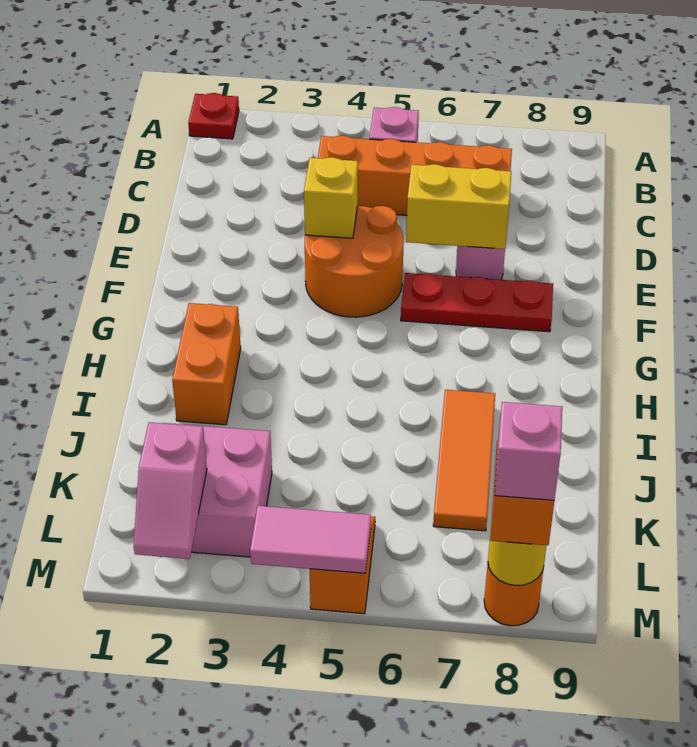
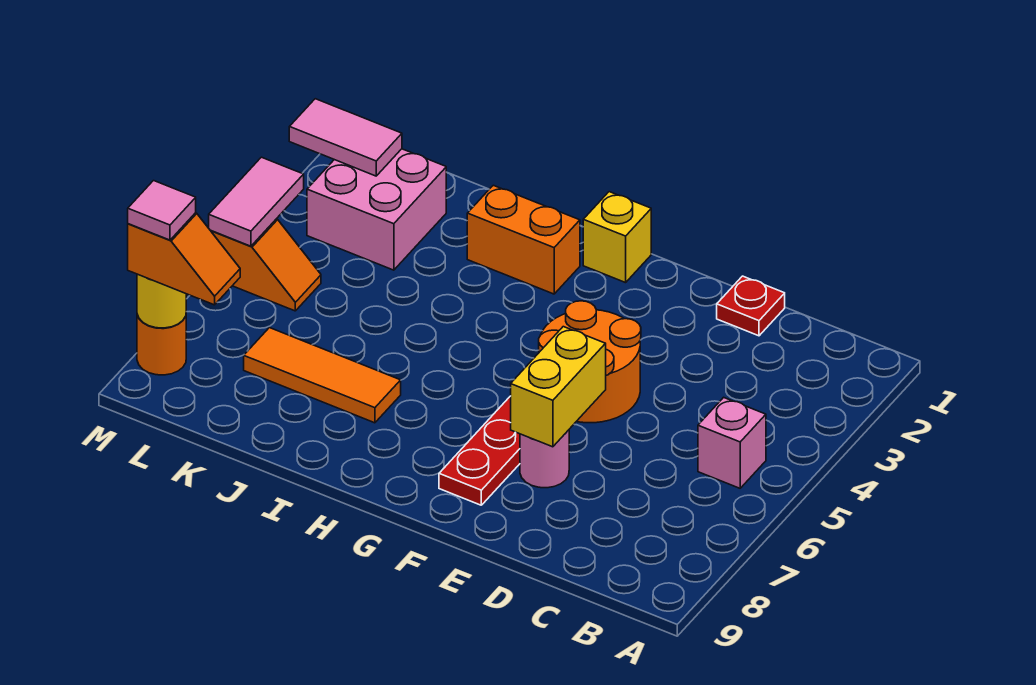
red plate A1 level 1 -> red plate D1 level 1
orange brick C4:C7 level 1 -> none
yellow brick E4 level 2 -> yellow brick G1 level 1
pink slope L2:M2 level 2 top L -> pink tile L2:M2 level 2
pink brick M8 level 4 -> pink tile M8 level 4

